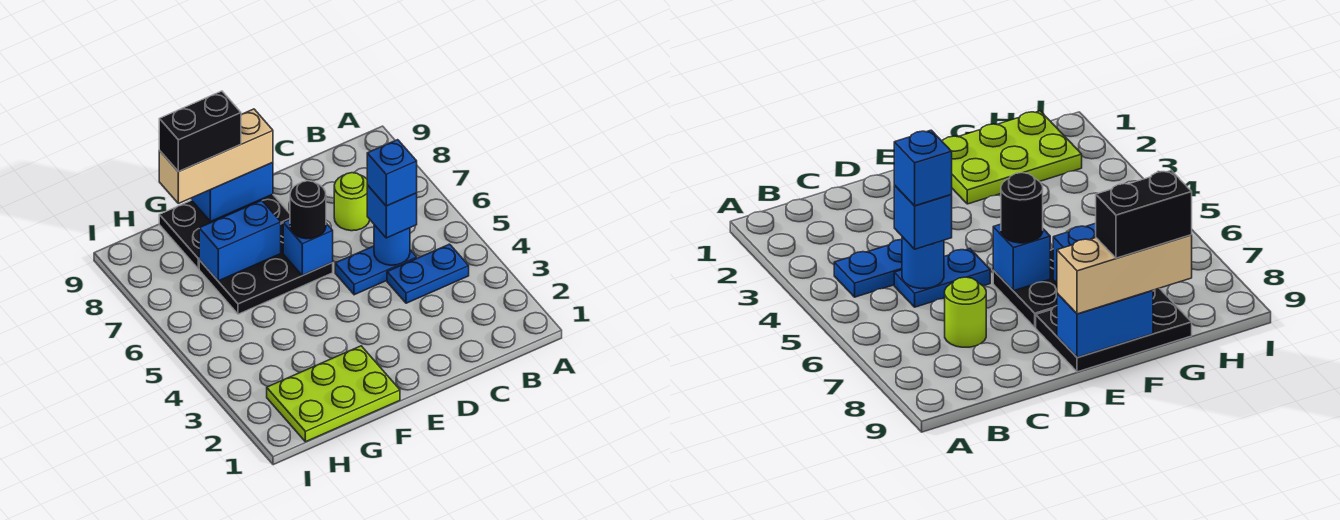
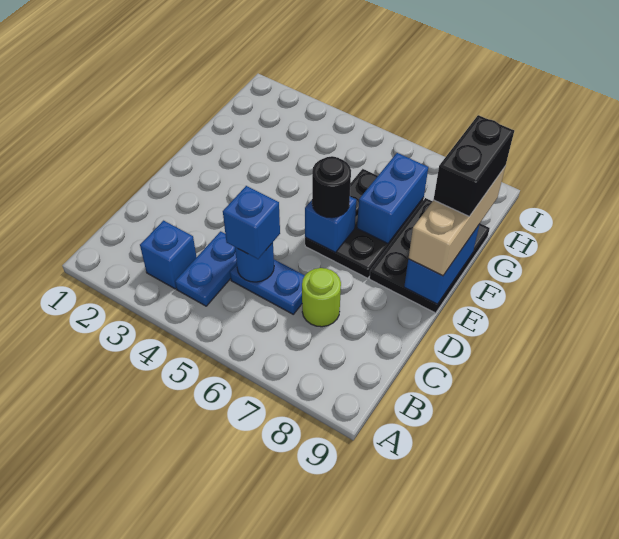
blue plate C5:D5 level 1 -> blue plate C5:C6 level 1
blue brick C5 level 4 -> blue brick B3 level 1
lime plate F1:H2 level 1 -> none

